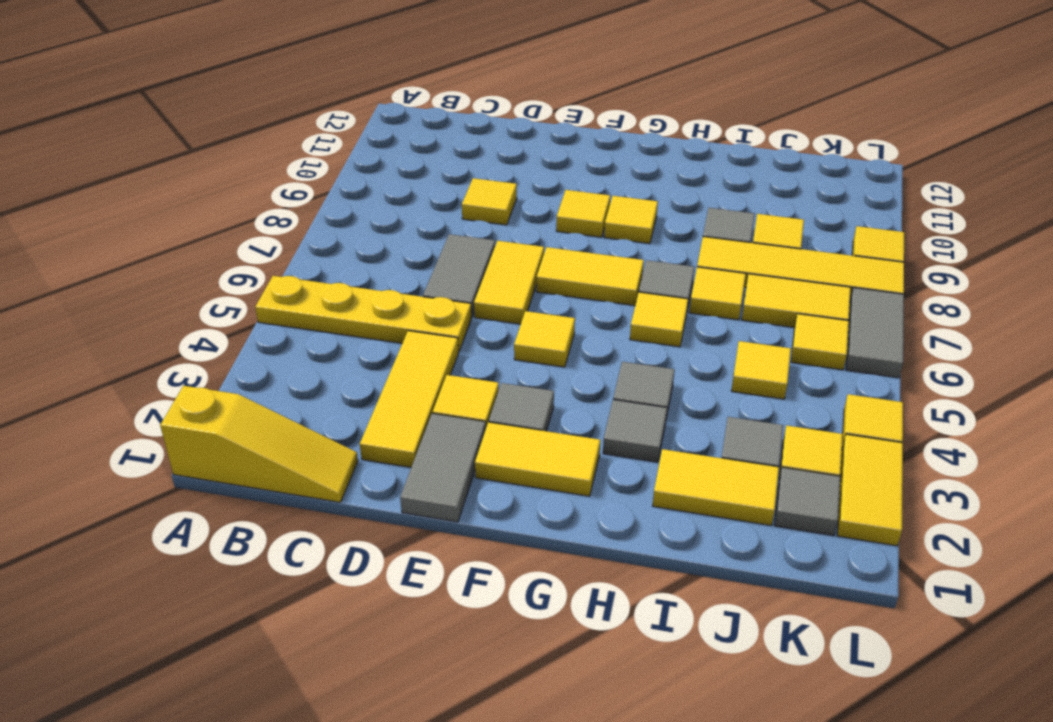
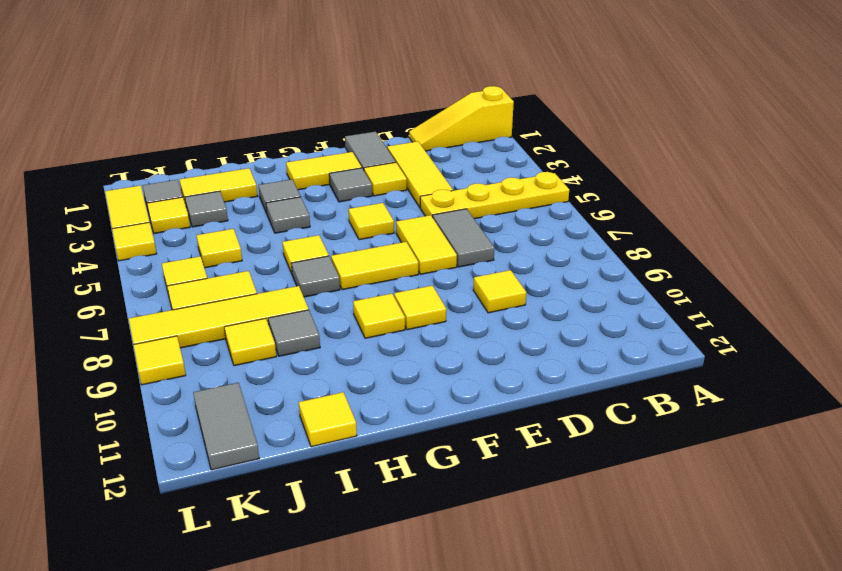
yellow tile I7 level 1 -> yellow tile I12 level 1
grey tile L6:L7 level 1 -> grey tile K11:K12 level 1

